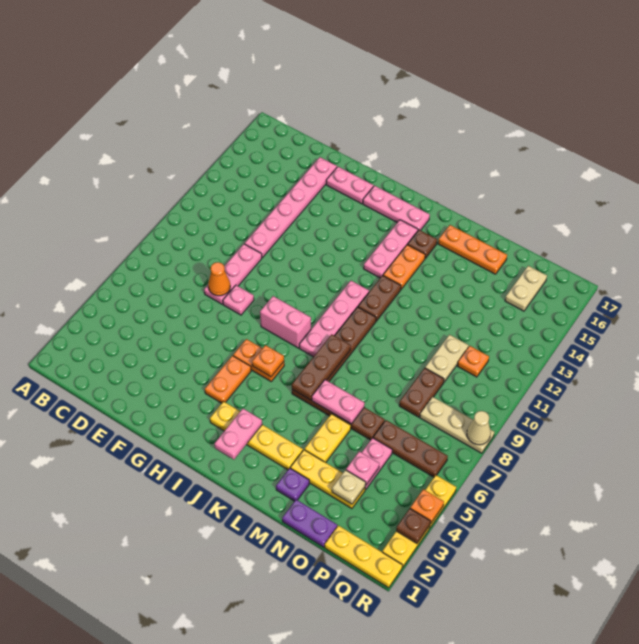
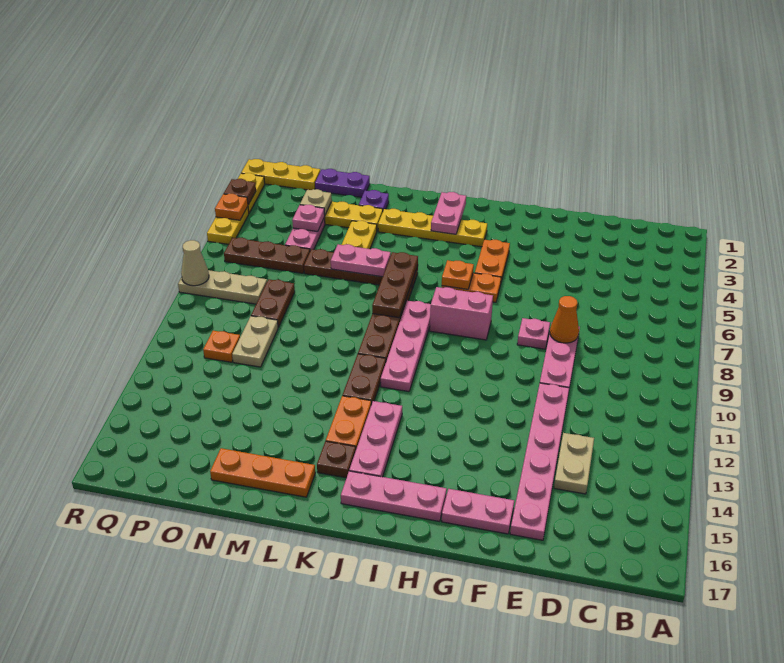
tan plate P15:P16 level 1 -> tan plate D13:D14 level 1

